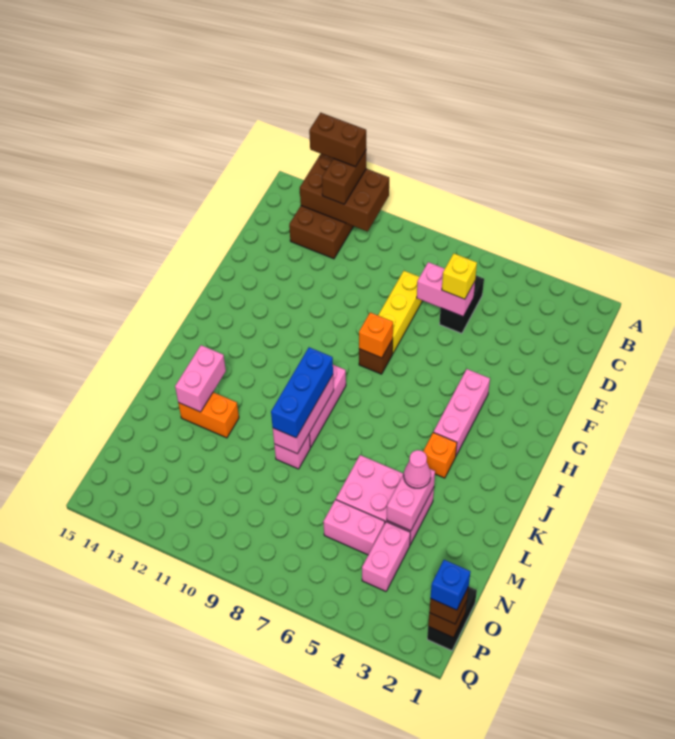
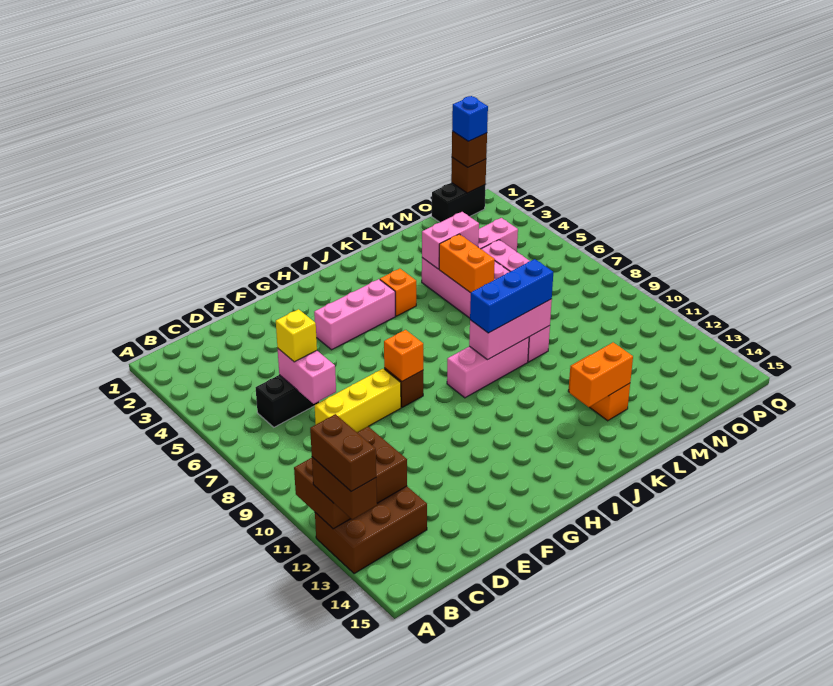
brown brick A11:B13 level 2 -> brown brick A11:C12 level 2
brown brick A12:B12 level 3 -> brown brick A12:A13 level 3
pink brick K13:L13 level 2 -> orange brick K13:L13 level 2
pink cone L4 level 3 -> none
none -> orange brick L5:L6 level 2

